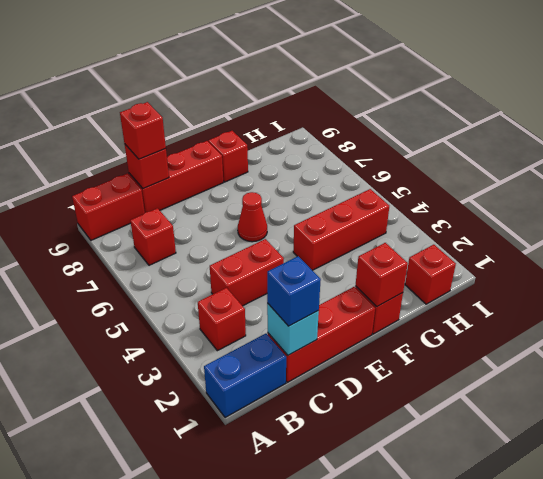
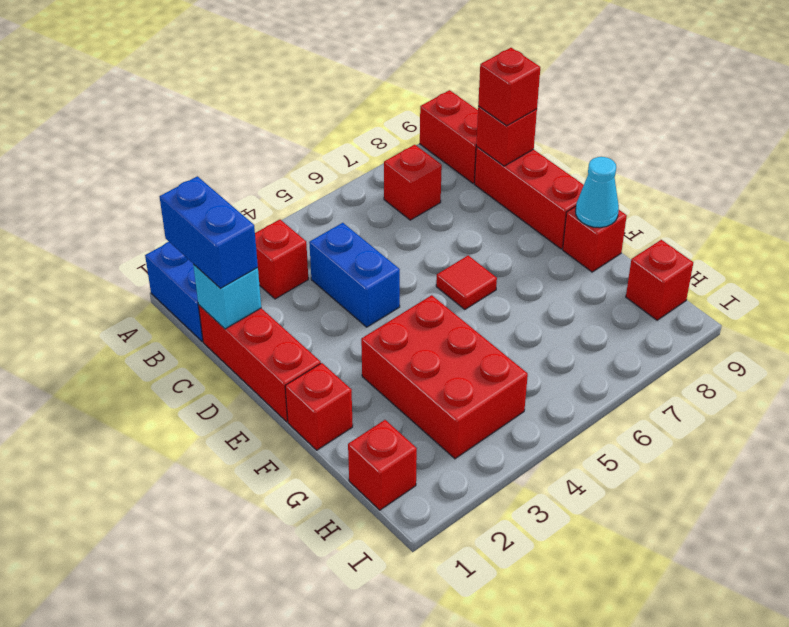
blue brick C1 level 3 -> blue brick B1:C1 level 3
red brick C4:D4 level 1 -> blue brick C4:D4 level 1
red cone E6 level 1 -> red tile E6 level 1
red brick F1 level 2 -> red brick H9 level 1
red brick F4:H4 level 1 -> red brick F3:H4 level 1
none -> cyan cone F9 level 2

